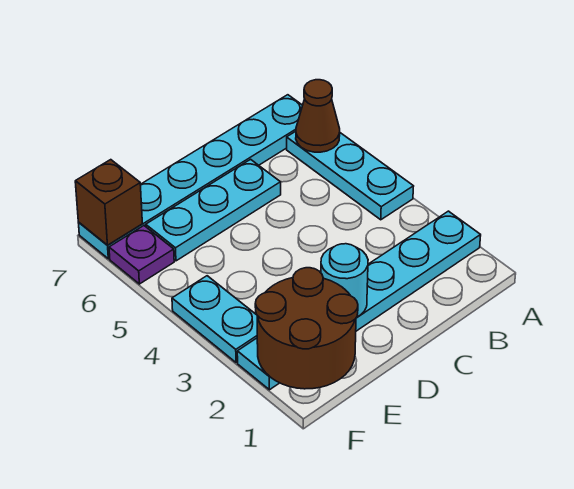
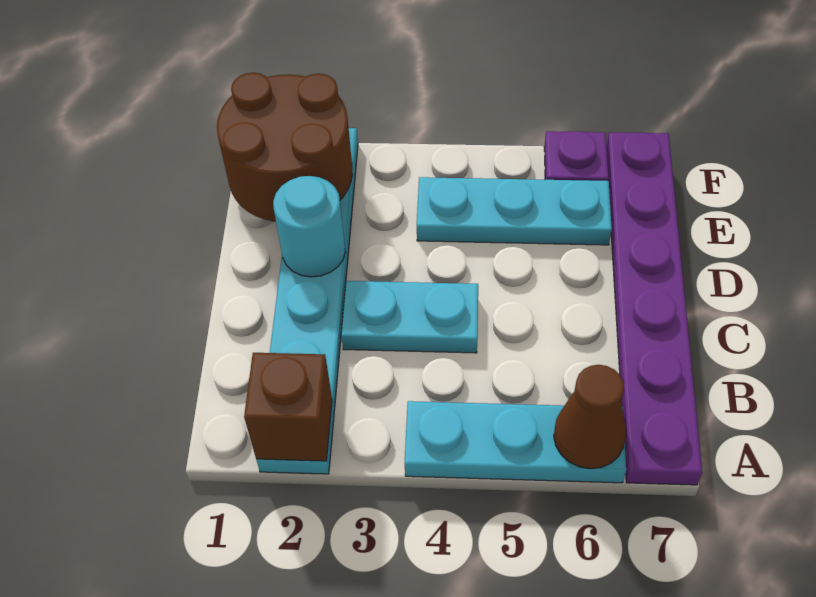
cyan plate A7:F7 level 1 -> purple plate A7:F7 level 1
cyan plate C6:E6 level 1 -> cyan plate E4:E6 level 1
cyan plate F3:F4 level 1 -> cyan plate C3:C4 level 1
brown brick F7 level 2 -> brown brick A2 level 2

